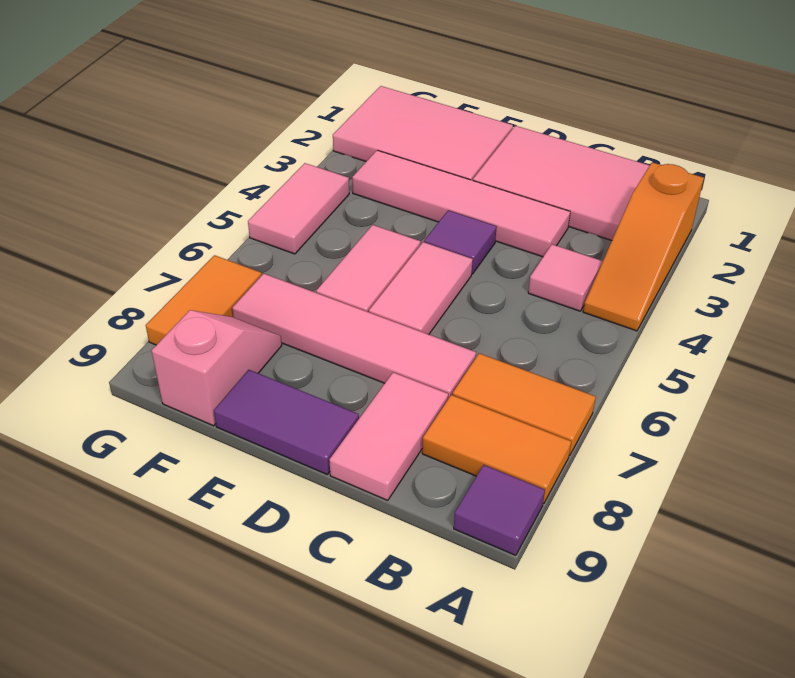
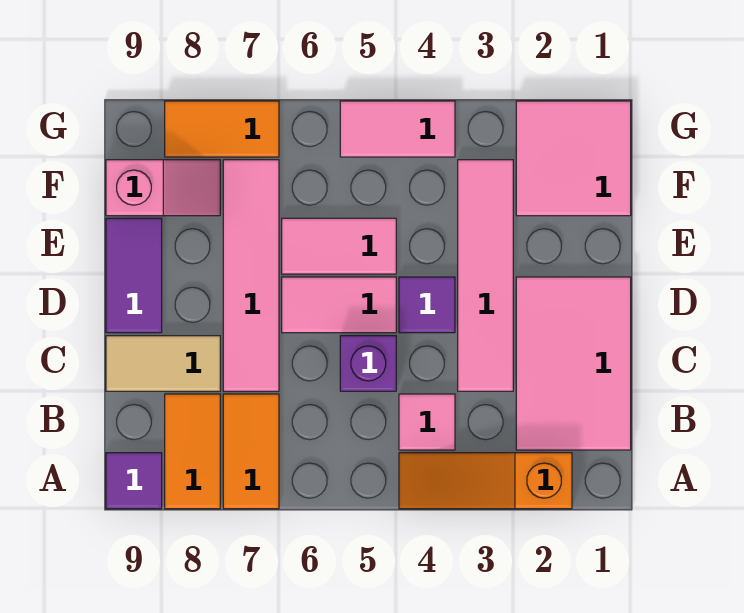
none -> purple brick C5 level 1
pink tile C8:C9 level 1 -> tan tile C8:C9 level 1
pink tile E1:G2 level 1 -> pink tile F1:G2 level 1

